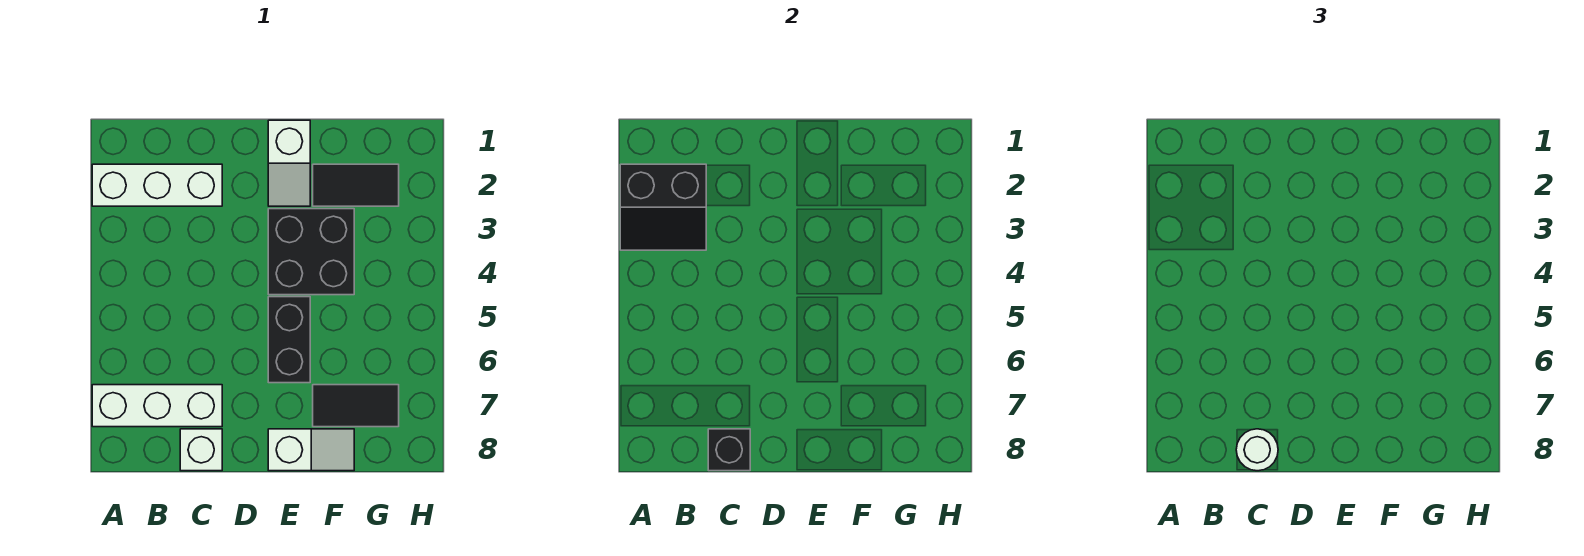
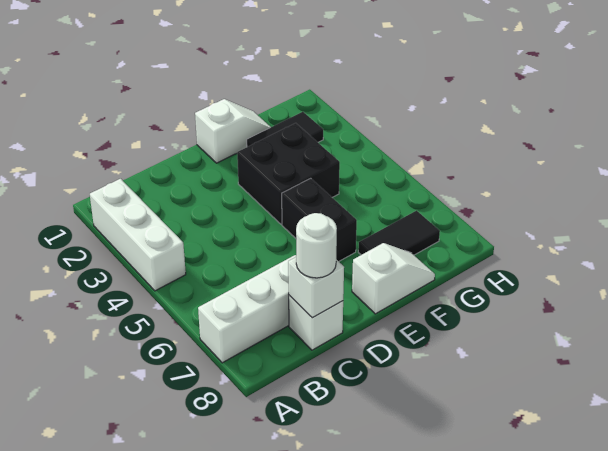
white brick A2:C2 level 1 -> white brick A2:A4 level 1
black slope A2:B3 level 2 top 2 -> none
black brick C8 level 2 -> white brick C8 level 2
white slope E1:E2 level 1 top 1 -> white slope E1:F1 level 1 top E

